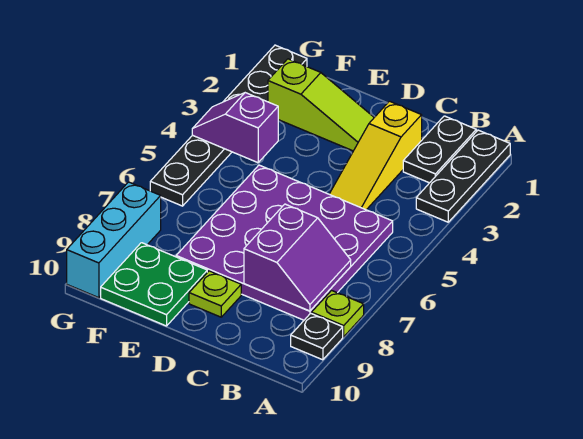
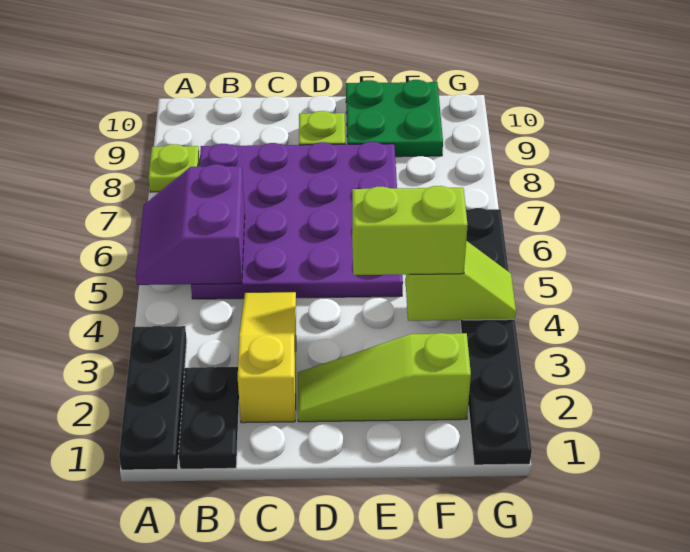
black plate A9 level 1 -> none
purple slope B7:C8 level 2 top C -> purple slope A5:B6 level 2 top B
none -> lime brick E4:F4 level 3
purple slope F4:G4 level 2 top F -> lime slope F4:G4 level 2 top F
cyan brick G8:G10 level 1 -> none

